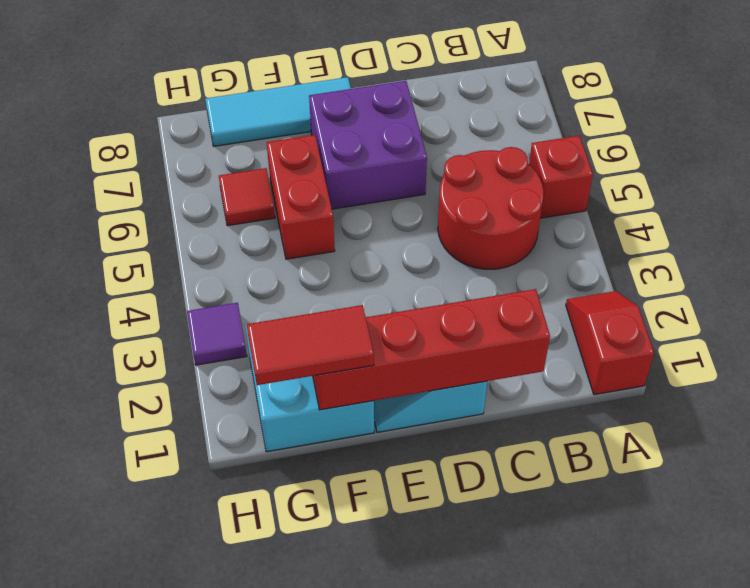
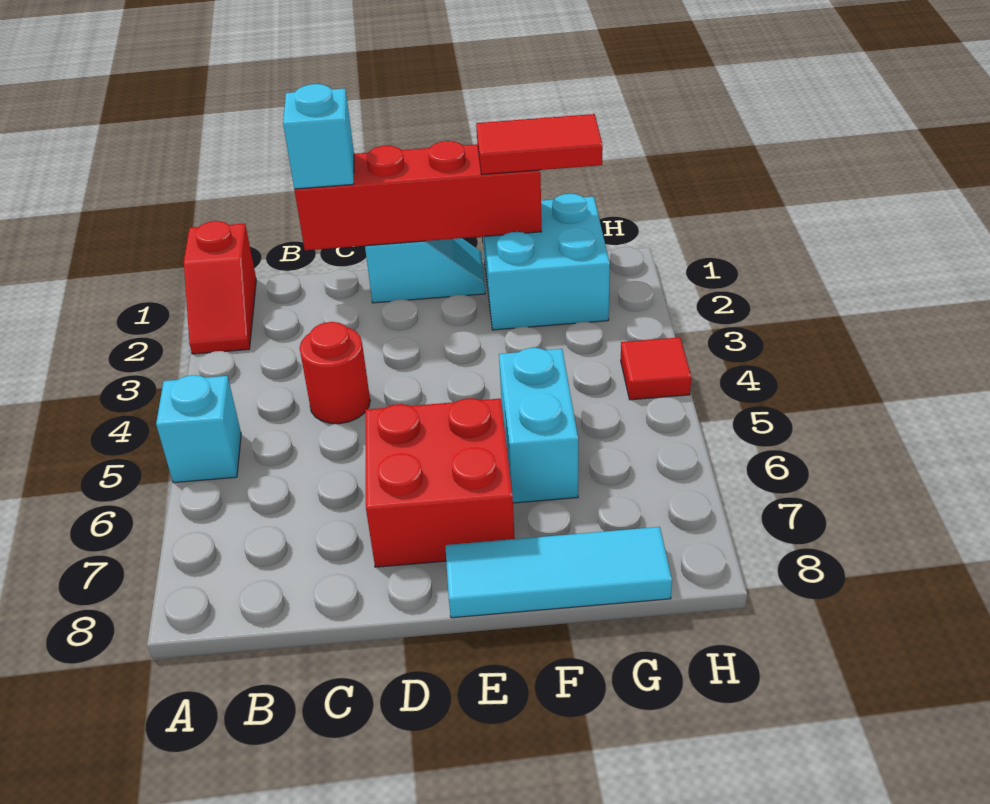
red brick A5 level 1 -> cyan brick A5 level 1
red round brick B4:C5 level 1 -> red round brick C4 level 1
none -> cyan brick C1 level 3
purple brick D6:E7 level 1 -> red brick D6:E7 level 1
red brick F5:F6 level 1 -> cyan brick F5:F6 level 1
red tile G6 level 1 -> red tile H4 level 1
purple tile H3 level 1 -> none

